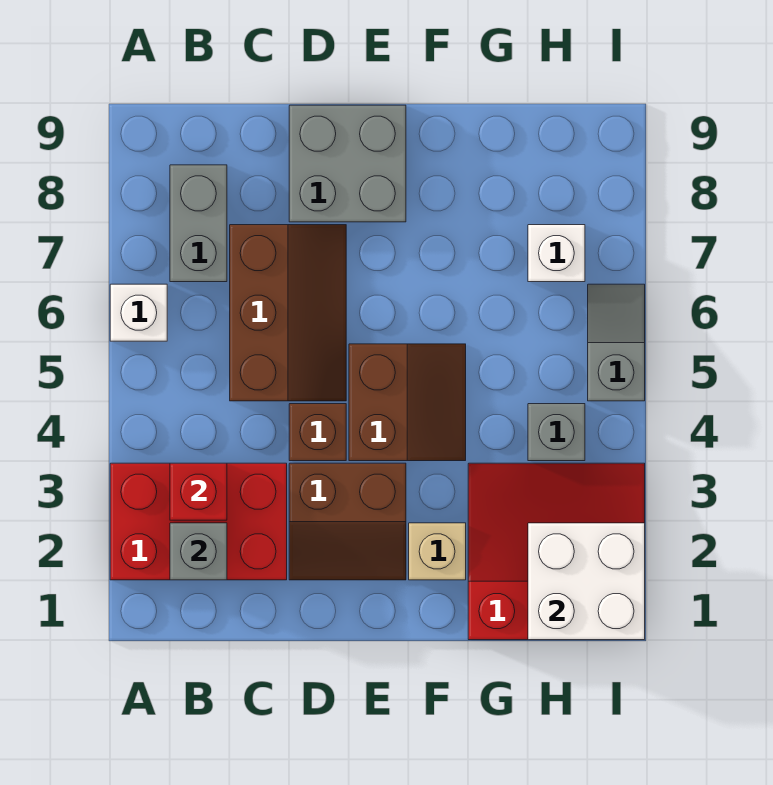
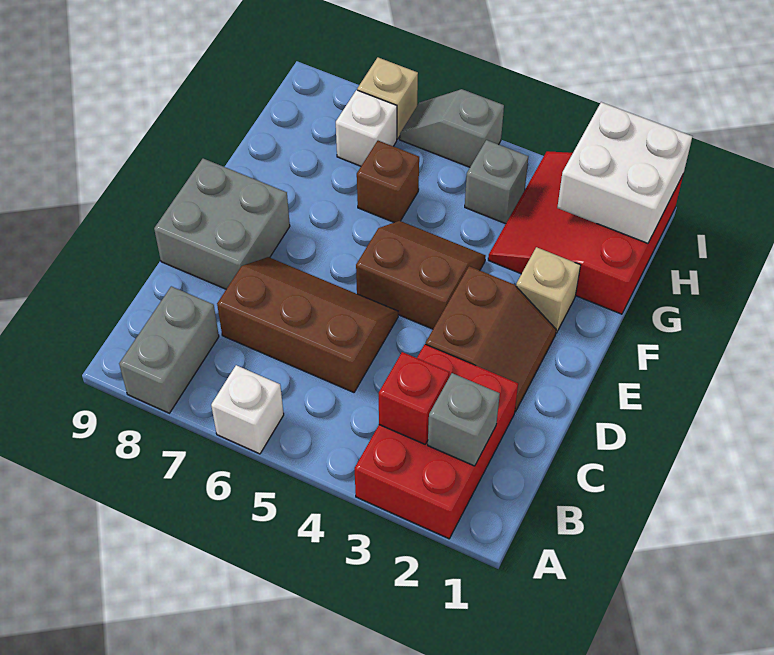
grey brick B7:B8 level 1 -> grey brick A8:B8 level 1
brown brick D4 level 1 -> brown brick G6 level 1
none -> tan brick I7 level 1

